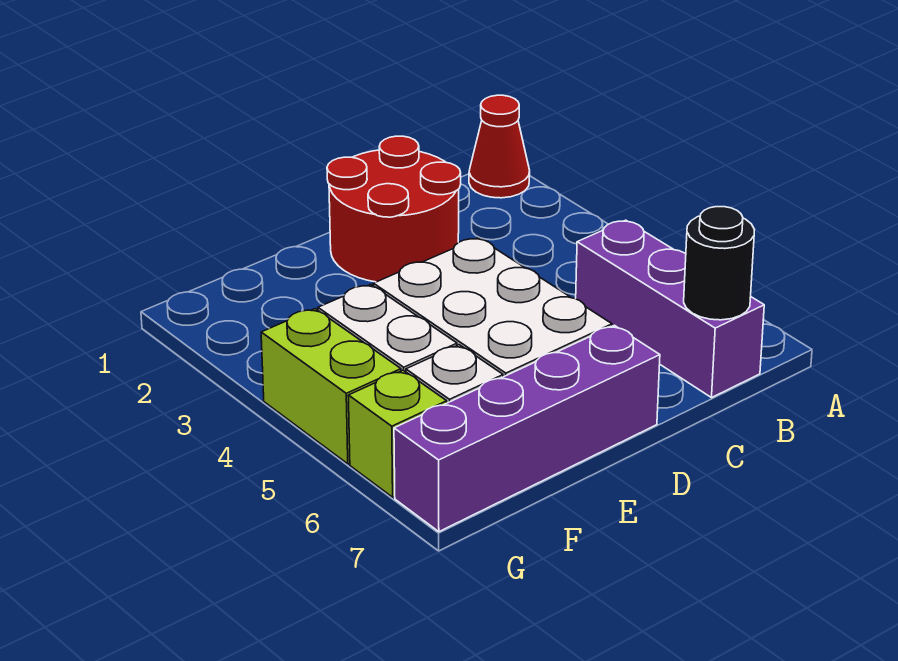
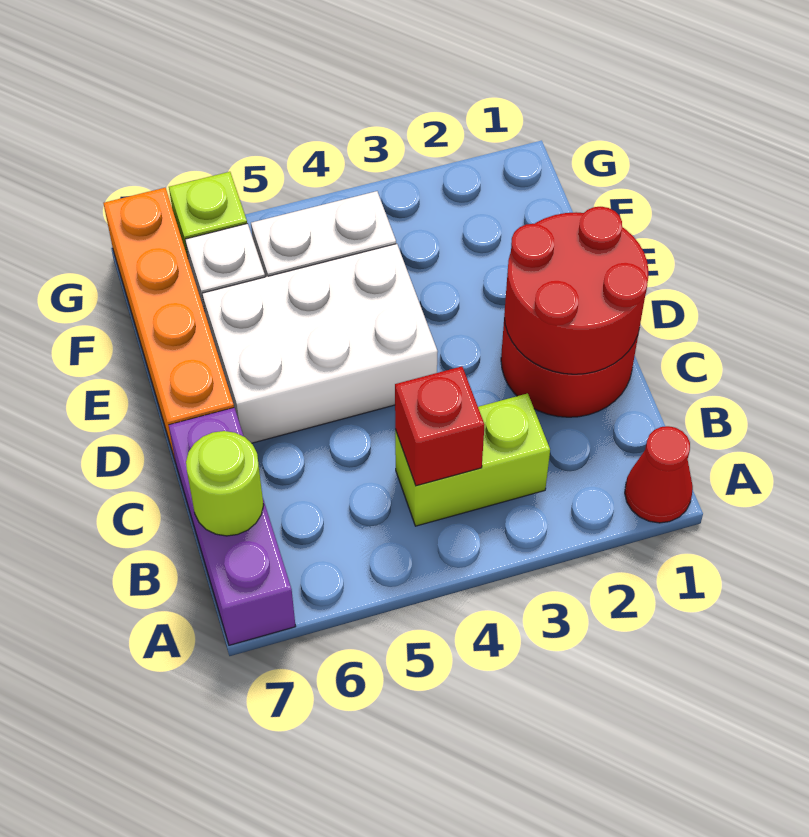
none -> red brick B4 level 2
purple brick B5:B7 level 1 -> purple brick A7:C7 level 1
black round brick B7 level 2 -> lime round brick B7 level 2
none -> red round brick C1:D2 level 2
purple brick D7:G7 level 1 -> orange brick D7:G7 level 1
lime brick G4:G5 level 1 -> lime brick B3:B4 level 1

